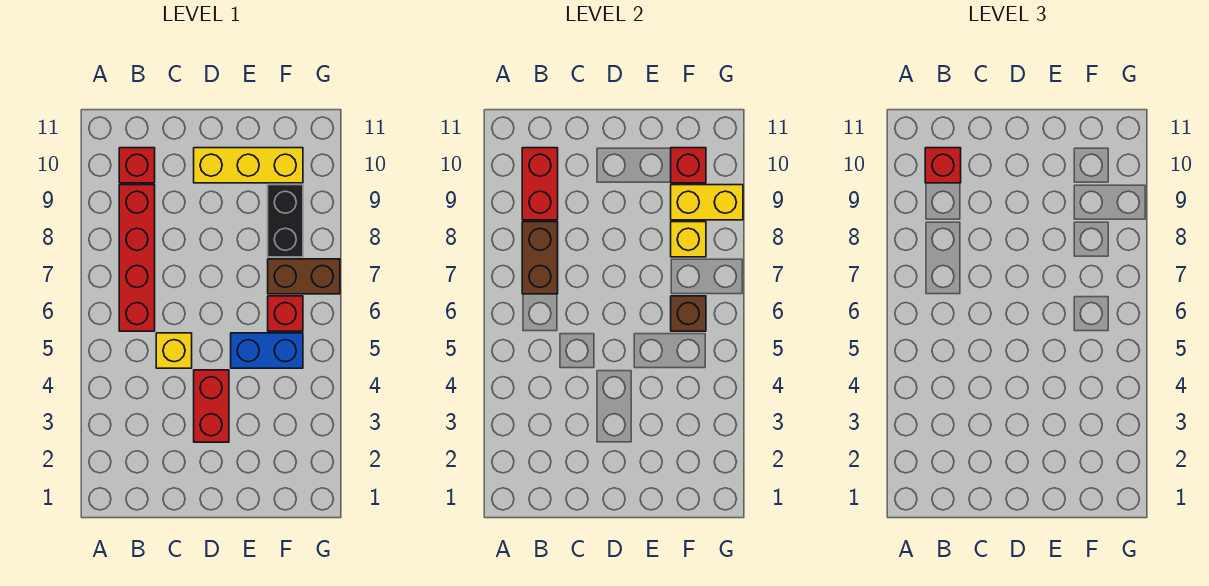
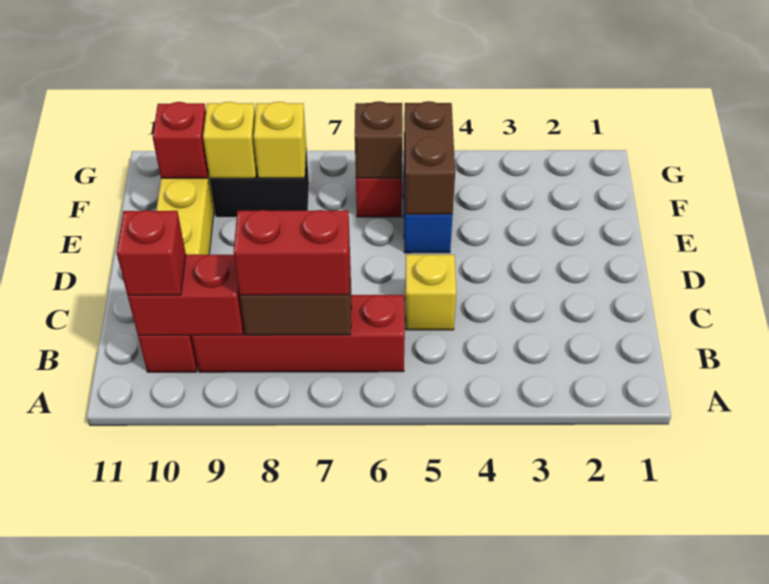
red brick D3:D4 level 1 -> red brick B7:B8 level 3
brown brick F7:G7 level 1 -> brown brick E5:F5 level 2
yellow brick F9:G9 level 2 -> yellow brick F9 level 2

